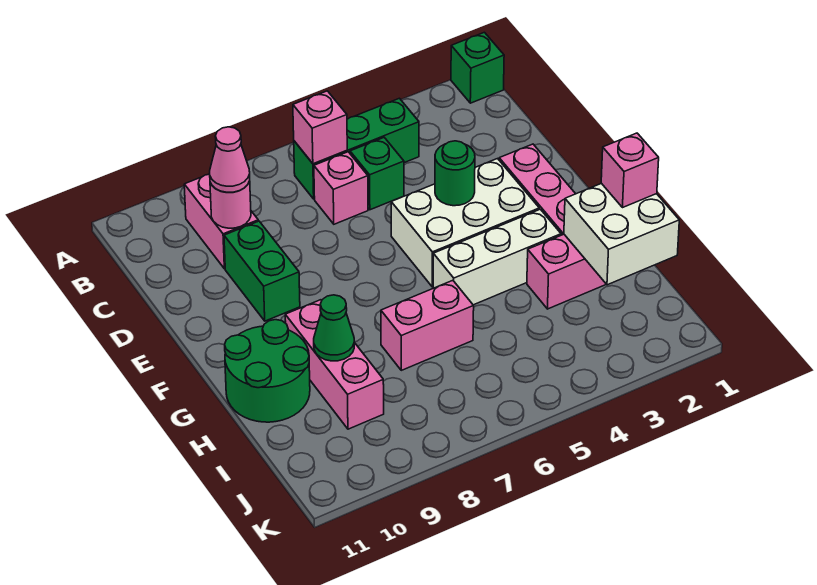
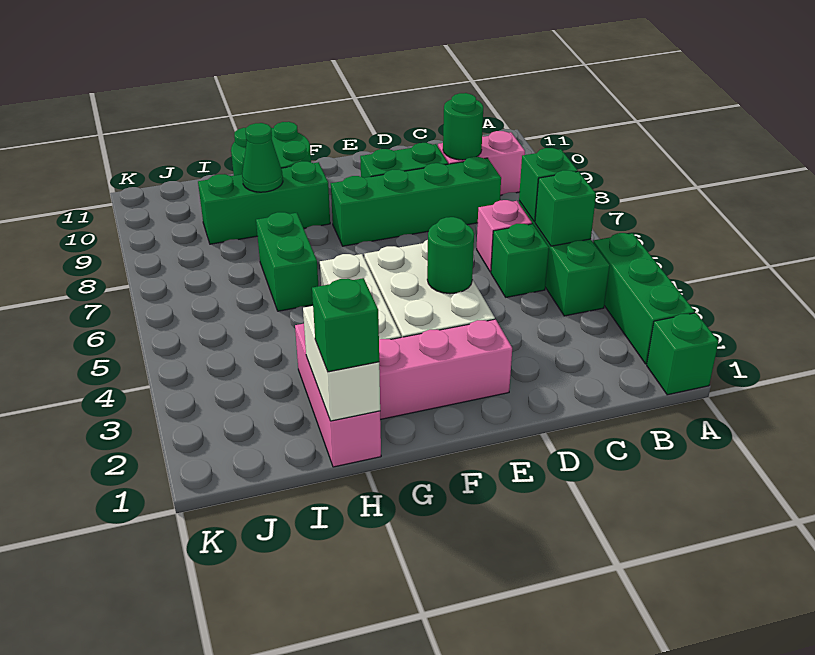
none -> green brick A2:A4 level 1
none -> green brick B5 level 2
pink brick B6 level 2 -> green brick B6 level 2
none -> green brick C8:F8 level 1
pink round brick C9 level 2 -> green round brick C9 level 2
pink cone C9 level 3 -> none
pink brick G9:I9 level 1 -> green brick G9:I9 level 1
white brick H1:I2 level 2 -> white brick H1:H2 level 2
pink brick H1 level 3 -> green brick H1 level 3
pink brick H6:H7 level 1 -> green brick H6:H7 level 1

